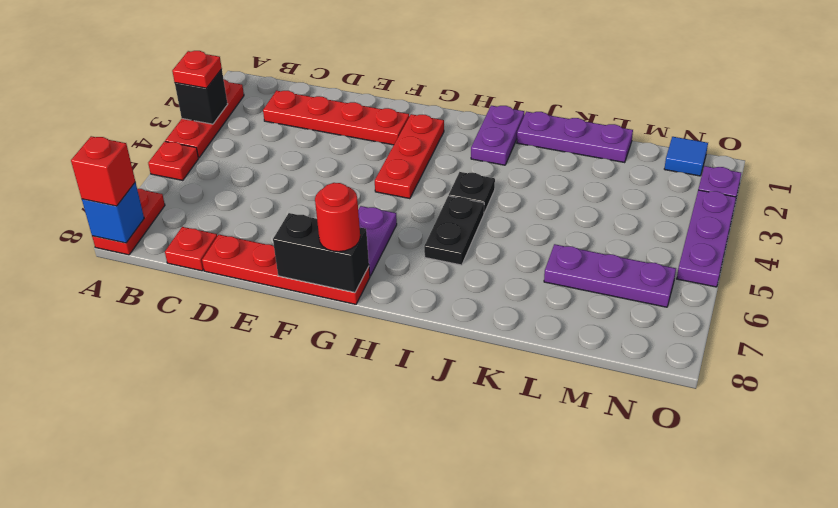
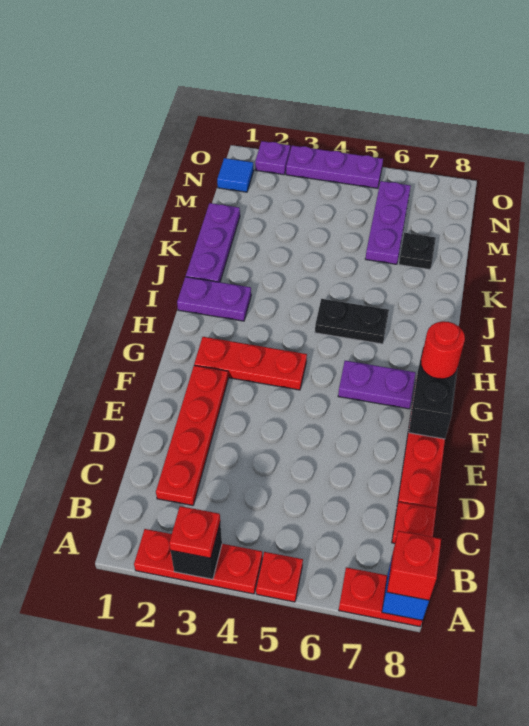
black plate I4 level 1 -> black plate L7 level 1

